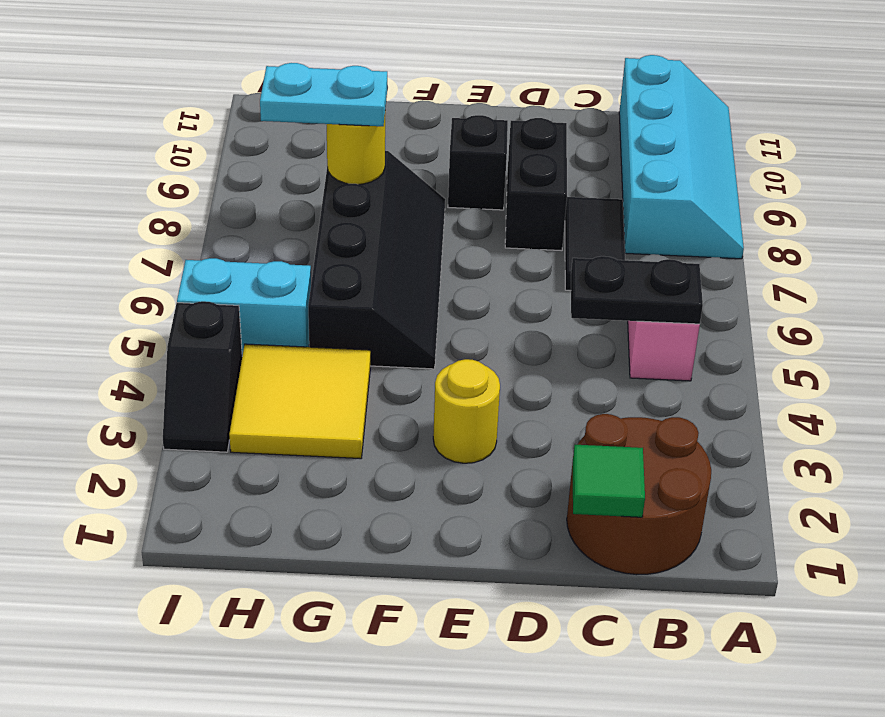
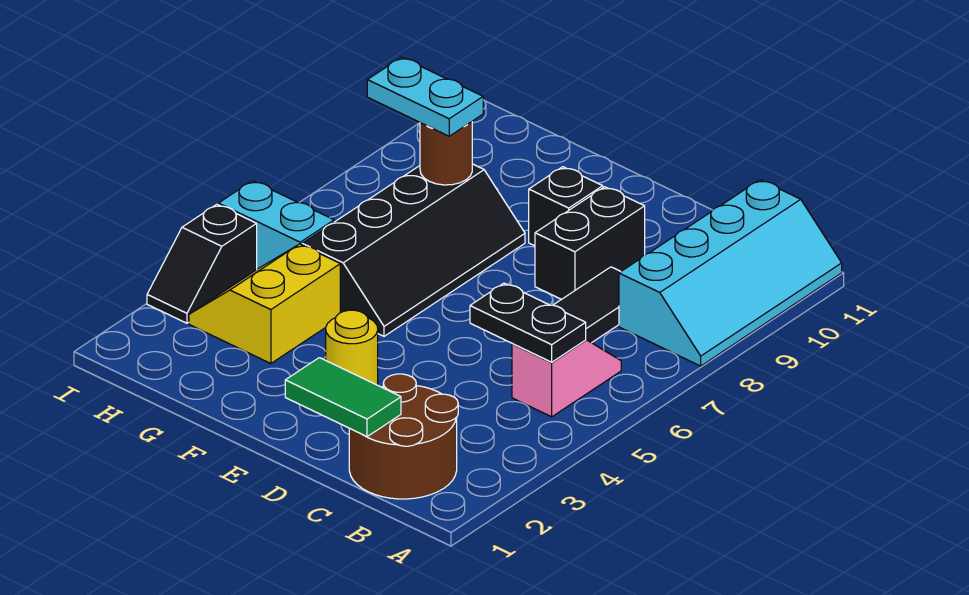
green tile C1 level 2 -> green tile C1:D1 level 2
yellow tile G3:H4 level 1 -> yellow slope G3:H4 level 1 top G
yellow round brick G8 level 2 -> brown round brick G8 level 2

